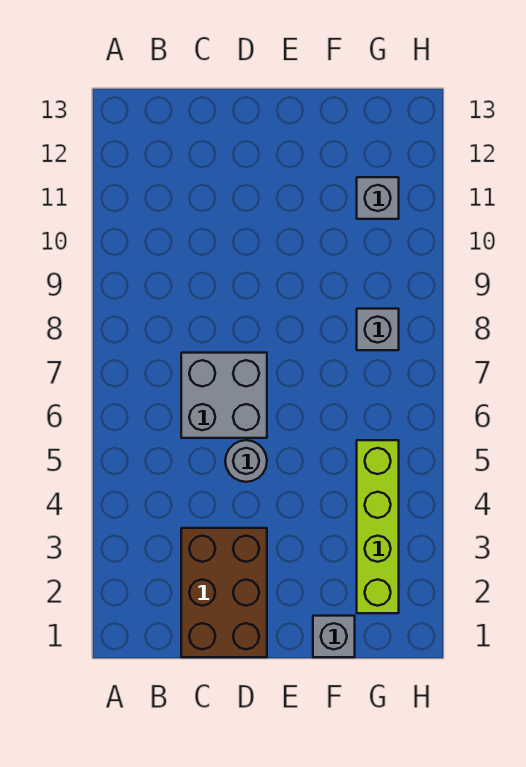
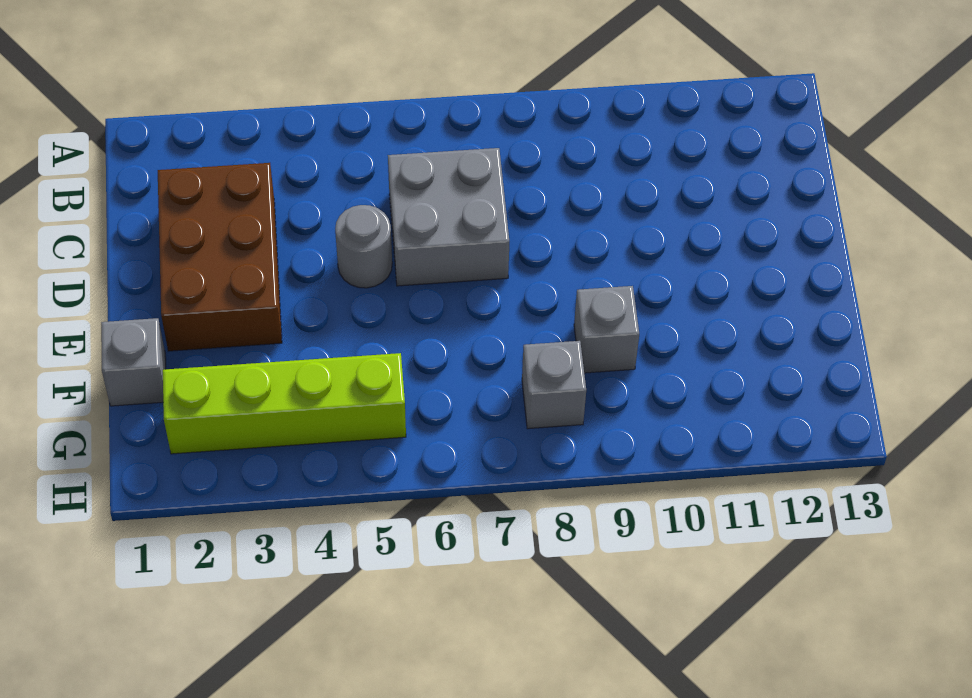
brown brick C1:D3 level 1 -> brown brick C2:E3 level 1
grey brick G11 level 1 -> grey brick F9 level 1

